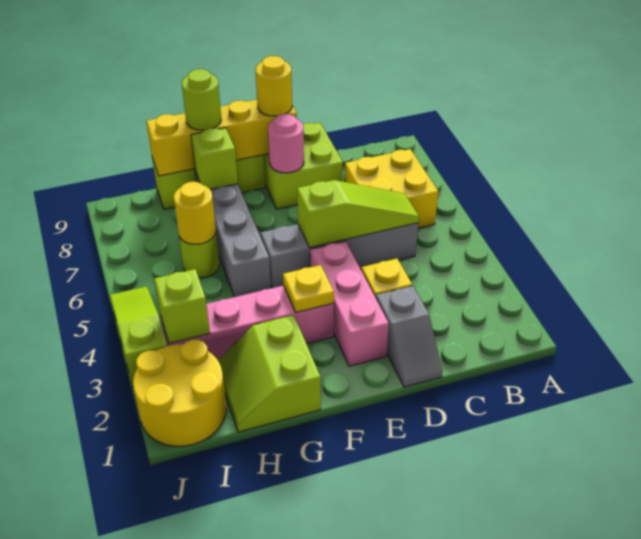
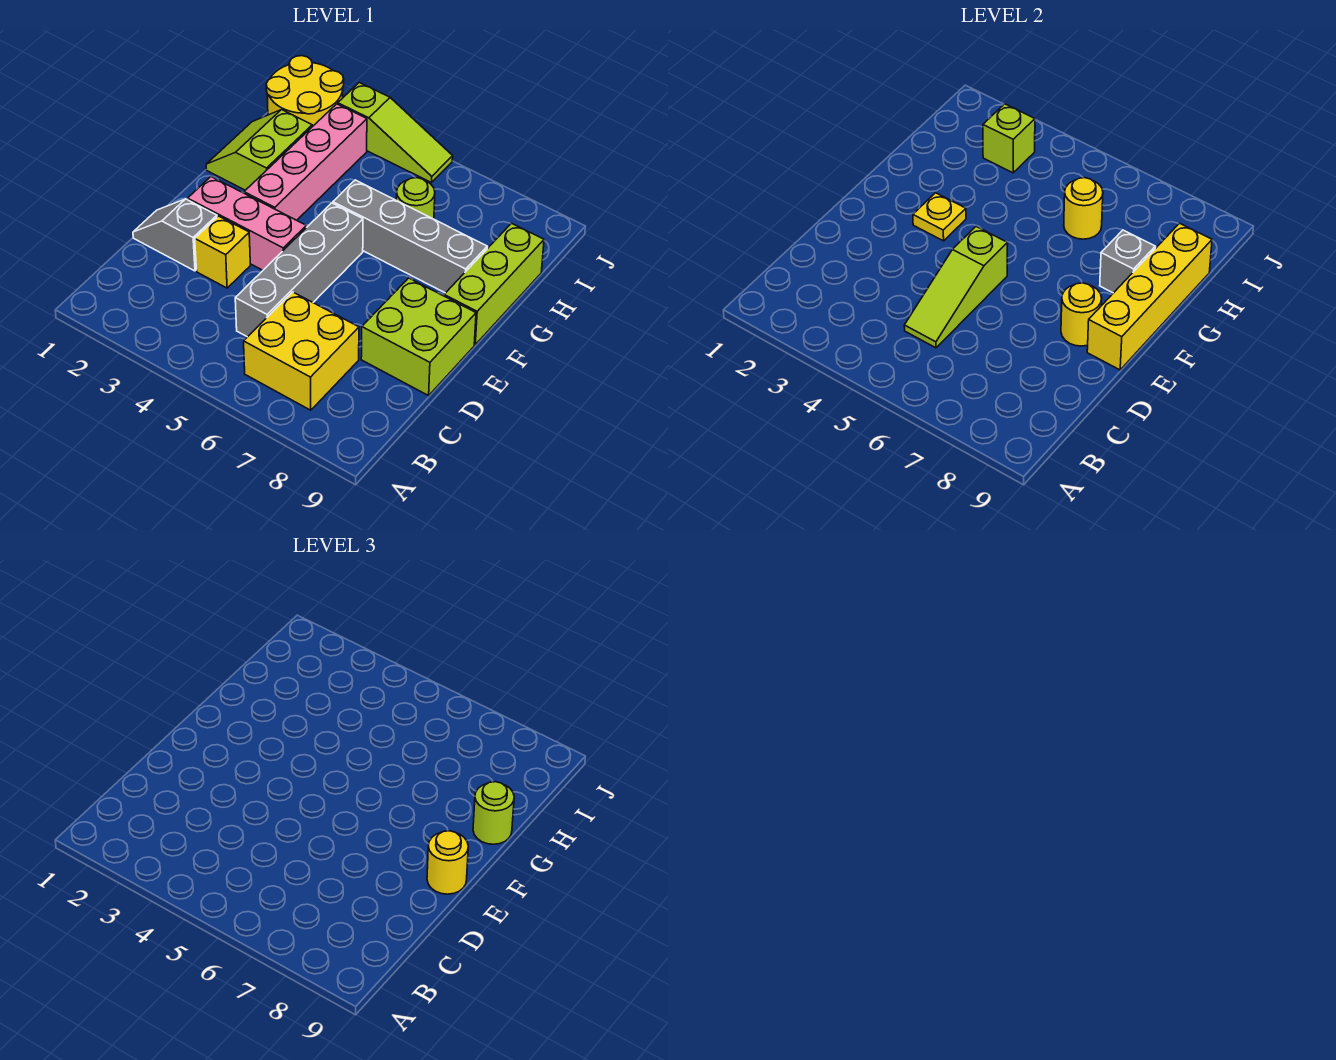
pink round brick E8 level 2 -> yellow round brick E8 level 2
lime slope G1:H2 level 1 top G -> lime slope G1:H2 level 1 top 2
lime brick G8 level 2 -> grey brick G8 level 2

